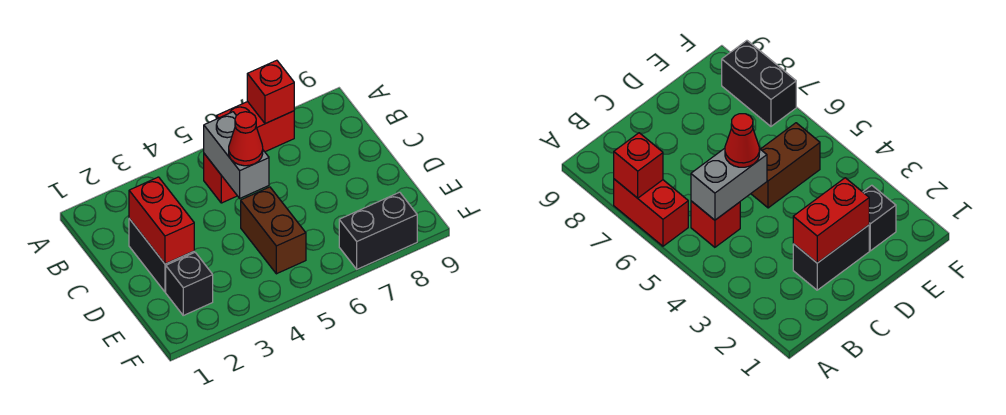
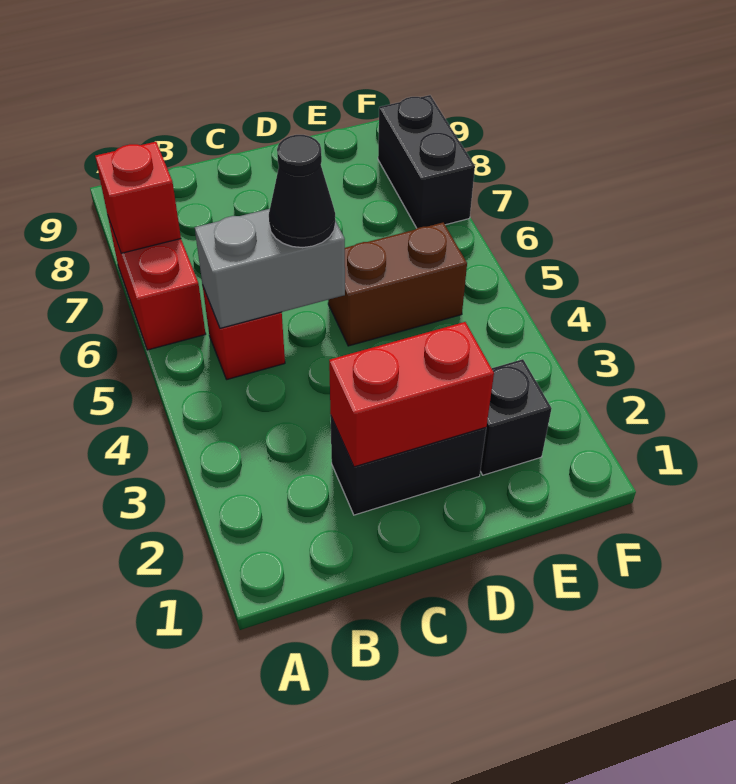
red cone C5 level 3 -> black cone C5 level 3

